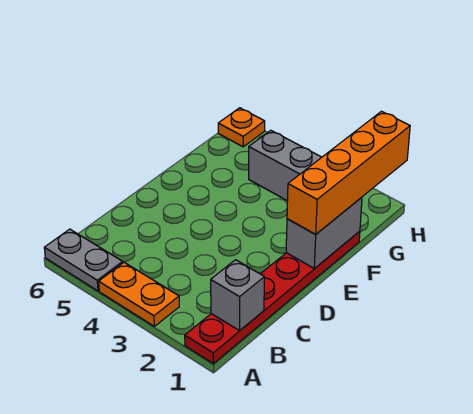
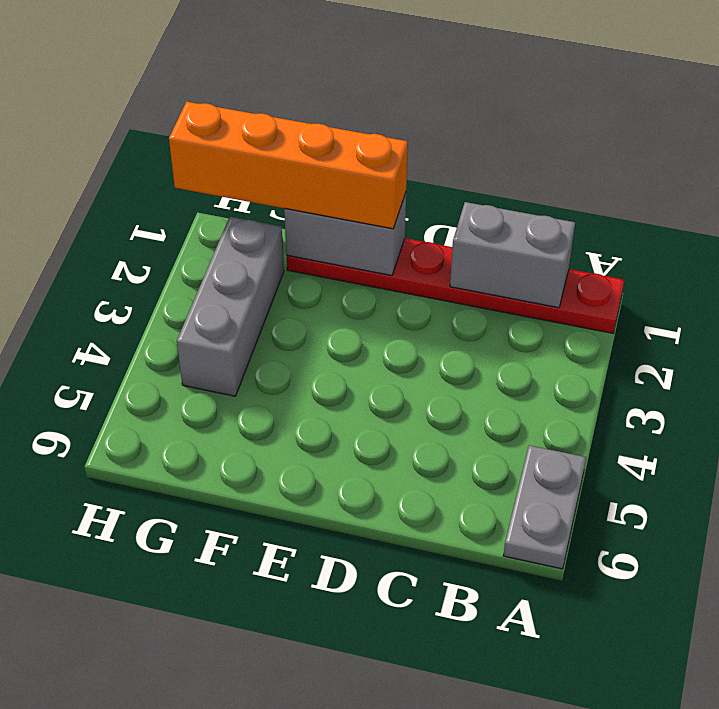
orange plate A3:A4 level 1 -> none
grey brick B1 level 2 -> grey brick B1:C1 level 2
orange plate H6 level 1 -> none

